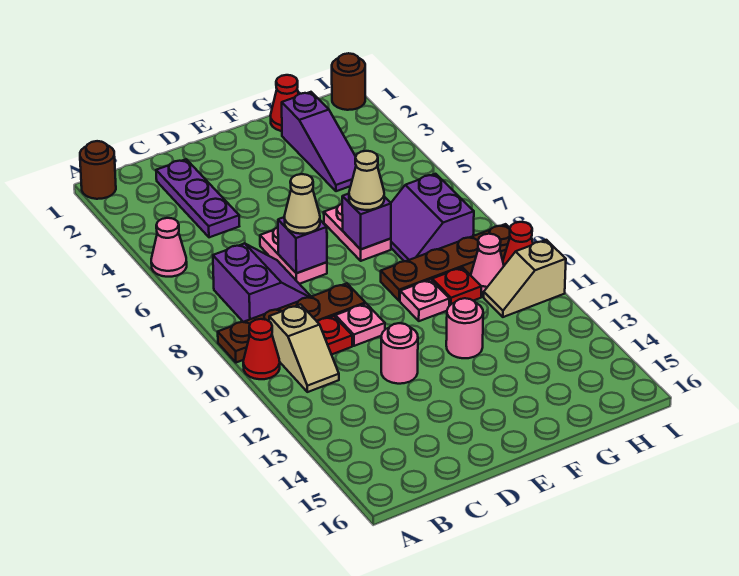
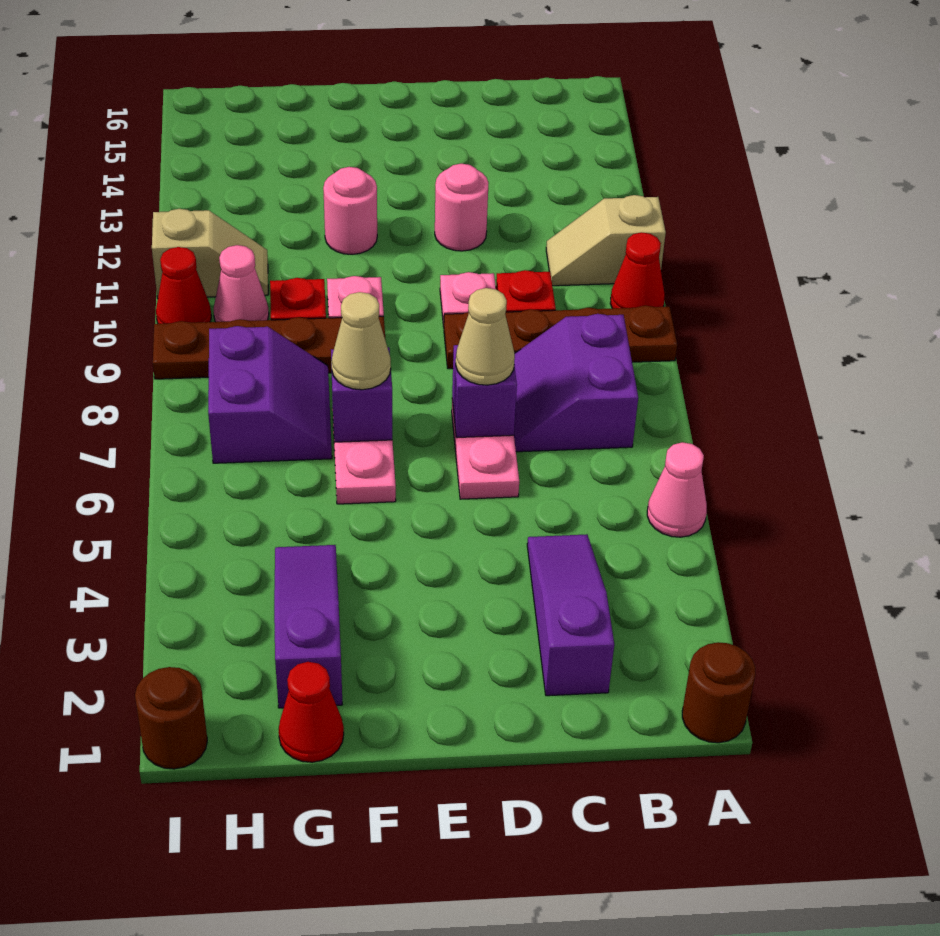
tan slope B10:B11 level 1 top 10 -> tan slope A11:B11 level 1 top A
purple plate C2:C4 level 1 -> purple slope C2:C4 level 1 top 2

